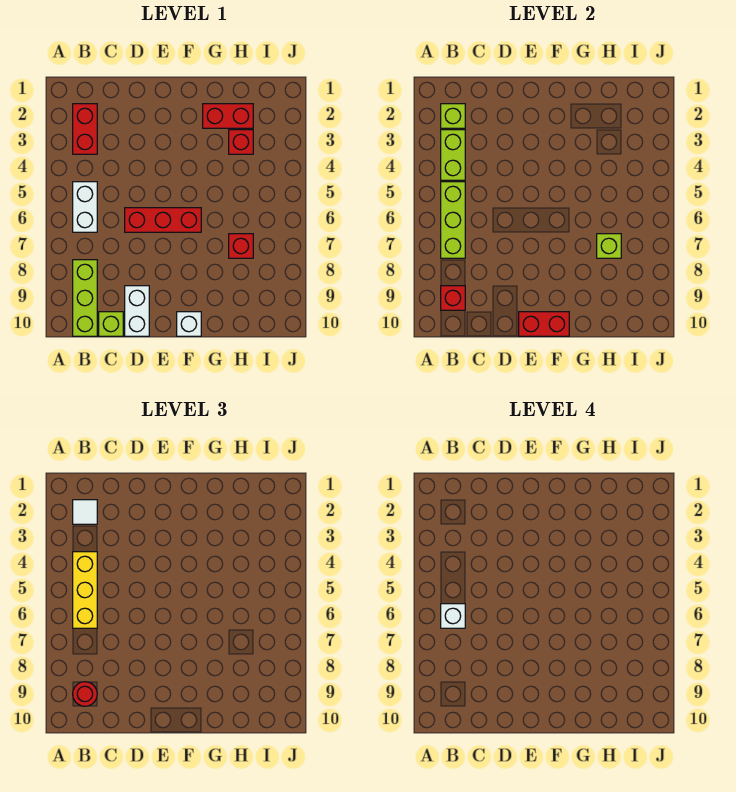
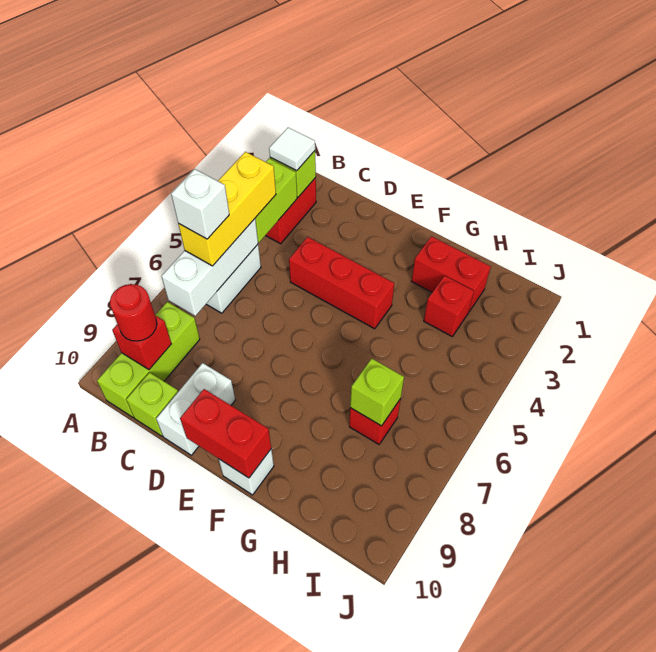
lime brick B5:B7 level 2 -> white brick B5:B7 level 2
red brick D6:F6 level 1 -> red brick D4:F4 level 1

